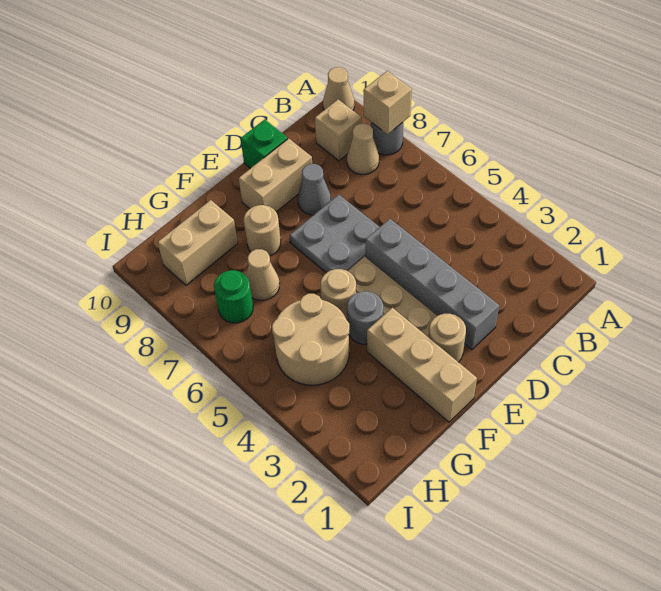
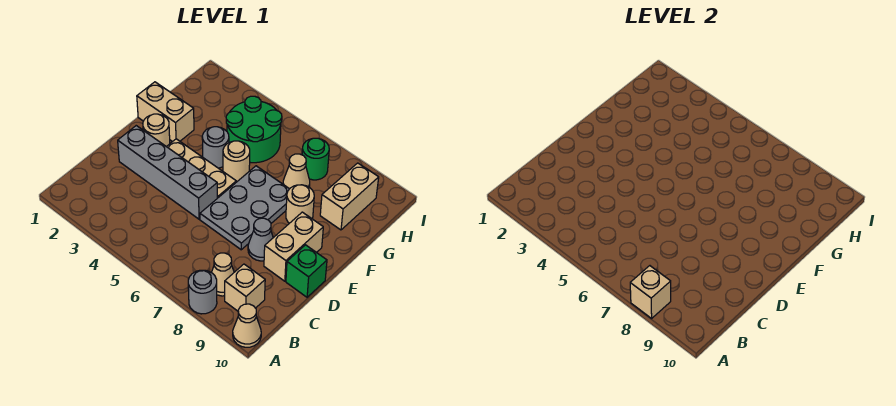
grey plate D6:E7 level 1 -> grey plate D6:F7 level 1
tan brick F1:F3 level 1 -> tan brick F1:F2 level 1
tan round brick G4:H5 level 1 -> green round brick G4:H5 level 1

